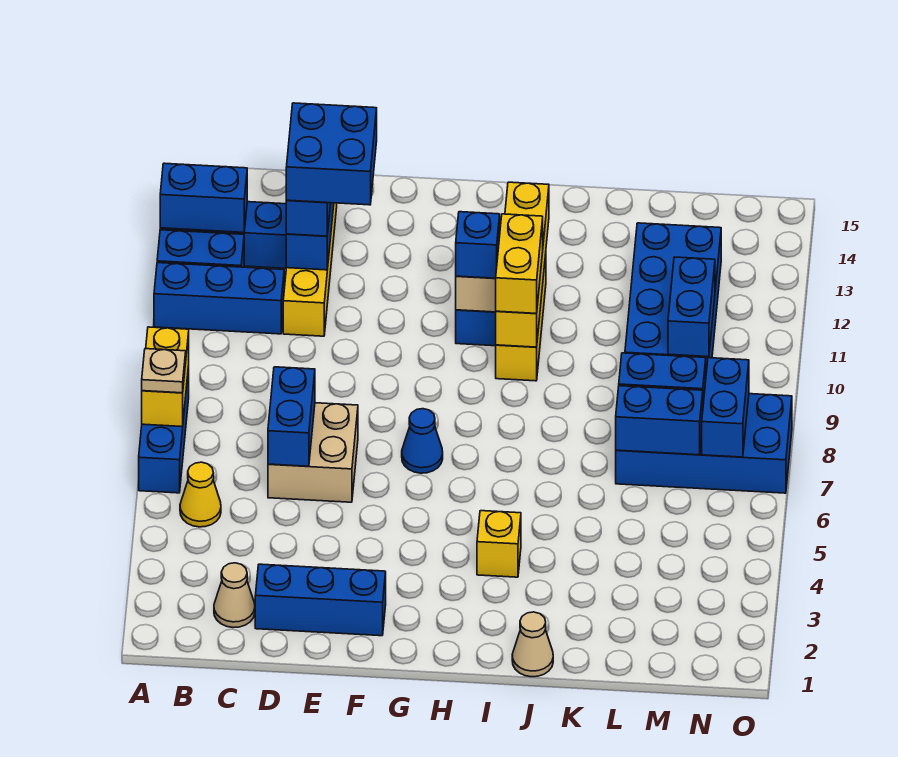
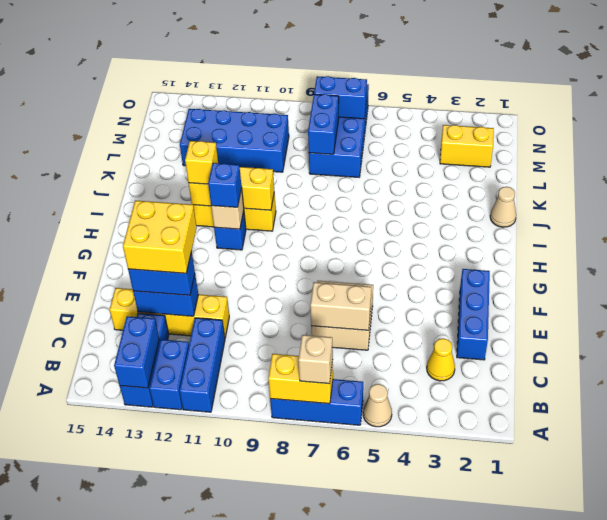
tan plate A7 level 3 -> tan brick A7 level 3
yellow cone B5 level 1 -> yellow cone C3 level 1
tan cone C2 level 1 -> tan cone A5 level 1
blue brick D6:D7 level 2 -> tan brick D6:D7 level 2
blue brick D12:E13 level 4 -> yellow brick D12:E13 level 4
blue cone G7 level 1 -> none
yellow brick I4 level 1 -> yellow brick I12 level 3
yellow brick I10:I13 level 2 -> yellow brick I10:I12 level 2
yellow brick I10:I11 level 3 -> yellow brick M2:M3 level 1
blue brick L7:M7 level 2 -> none
blue brick M10:M11 level 2 -> none

